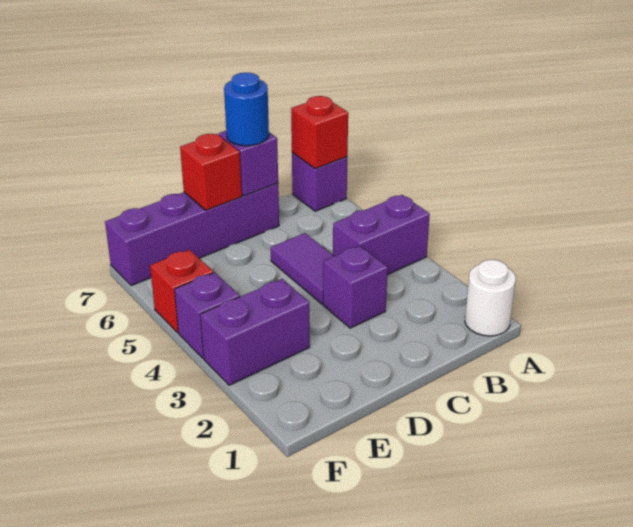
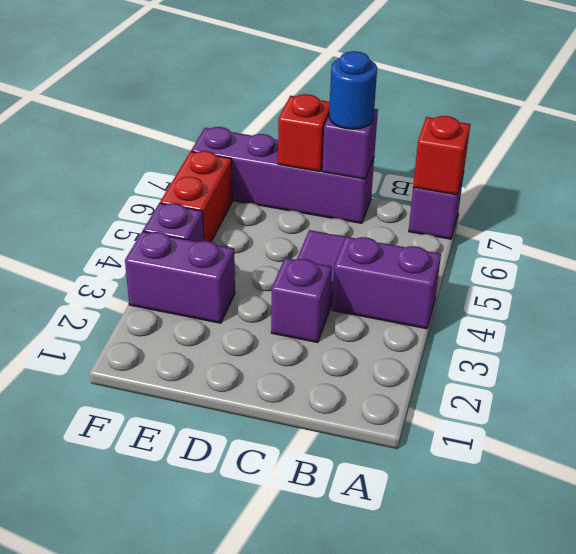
white round brick A1 level 1 -> none
red brick F5 level 1 -> red brick F5:F6 level 1

